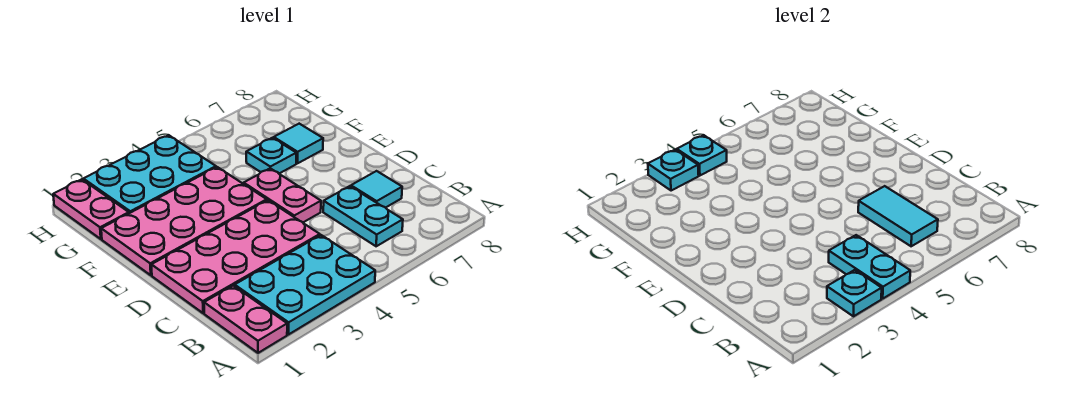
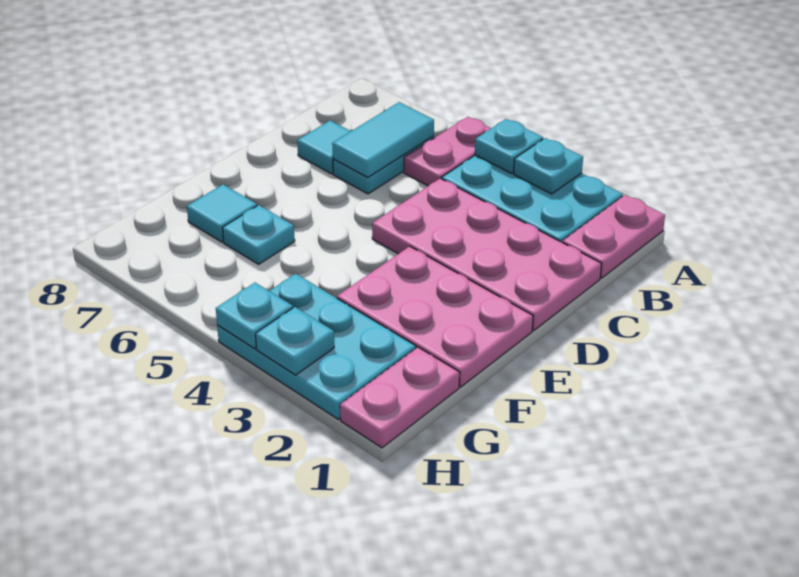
cyan plate A4:B4 level 2 -> cyan plate A4 level 2
pink plate D5:E5 level 1 -> pink plate A5:B5 level 1
pink plate E1:F4 level 1 -> pink plate E1:F3 level 1

